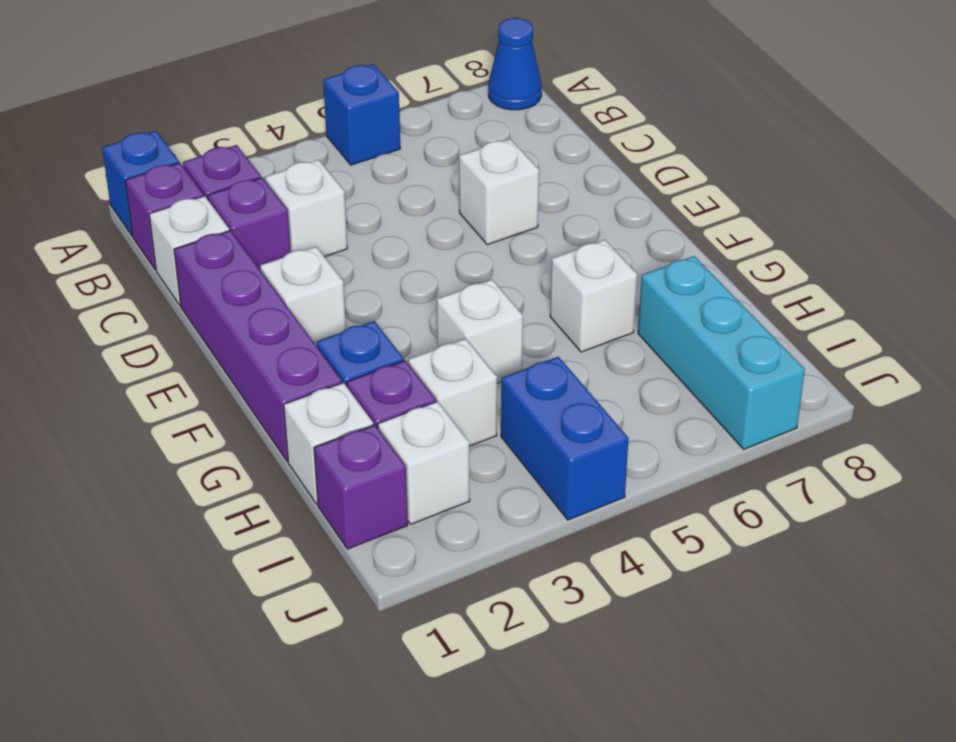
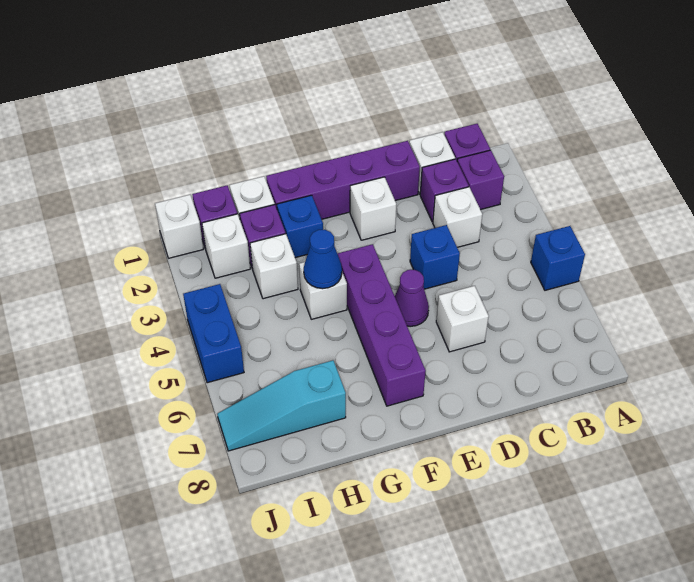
blue brick A1 level 1 -> blue brick D4 level 1
blue cone A8 level 1 -> blue cone G4 level 2
none -> purple cone E5 level 1
none -> purple brick F4:F7 level 1
white brick G6 level 1 -> white brick J1 level 1
cyan brick H7:J7 level 1 -> cyan slope H7:J7 level 1 top H
blue brick I4:J4 level 1 -> blue brick J4:J5 level 1

